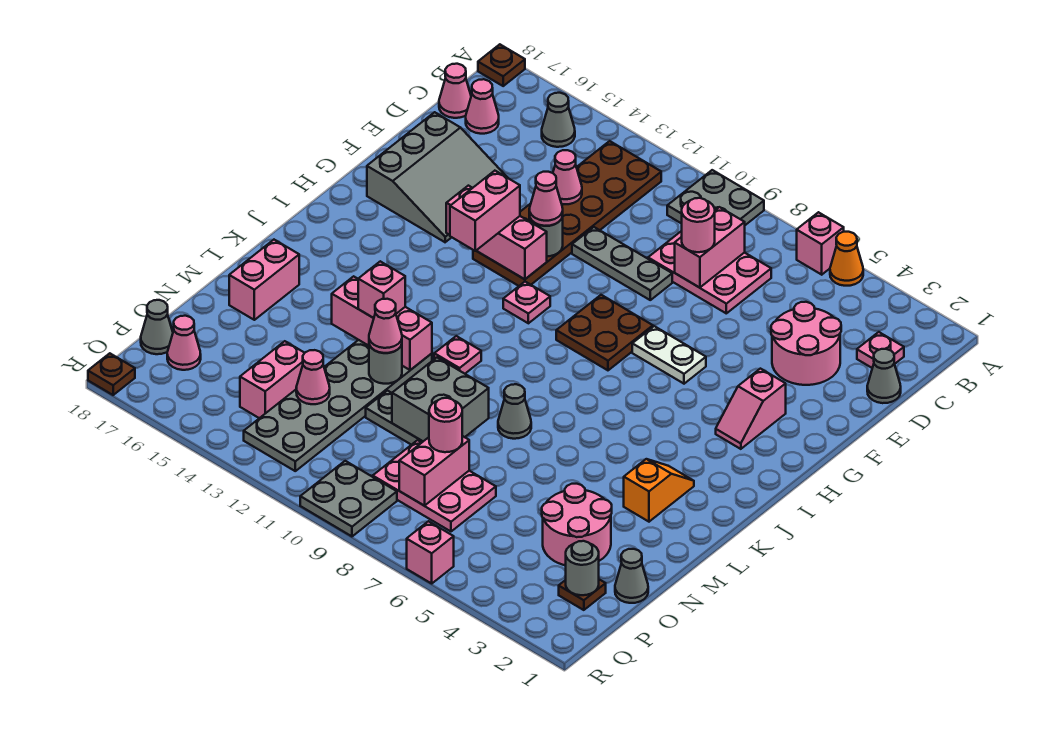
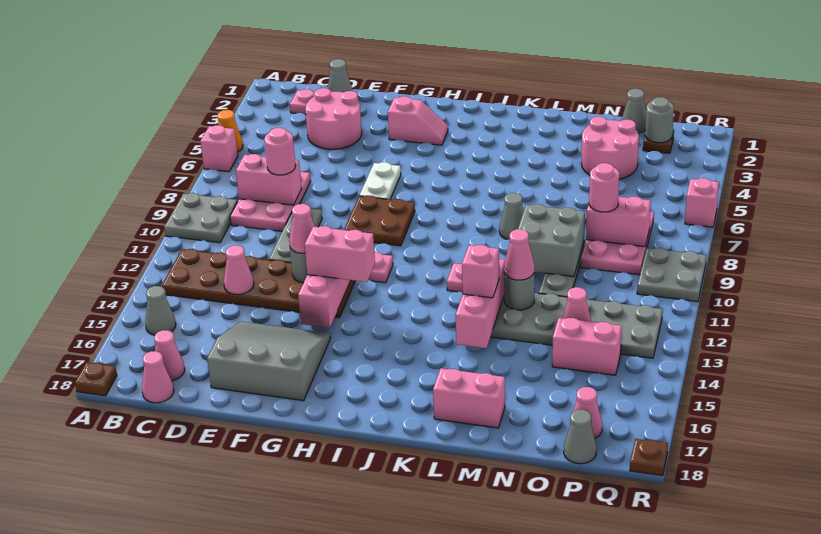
orange slope K3:L3 level 1 top L -> none

